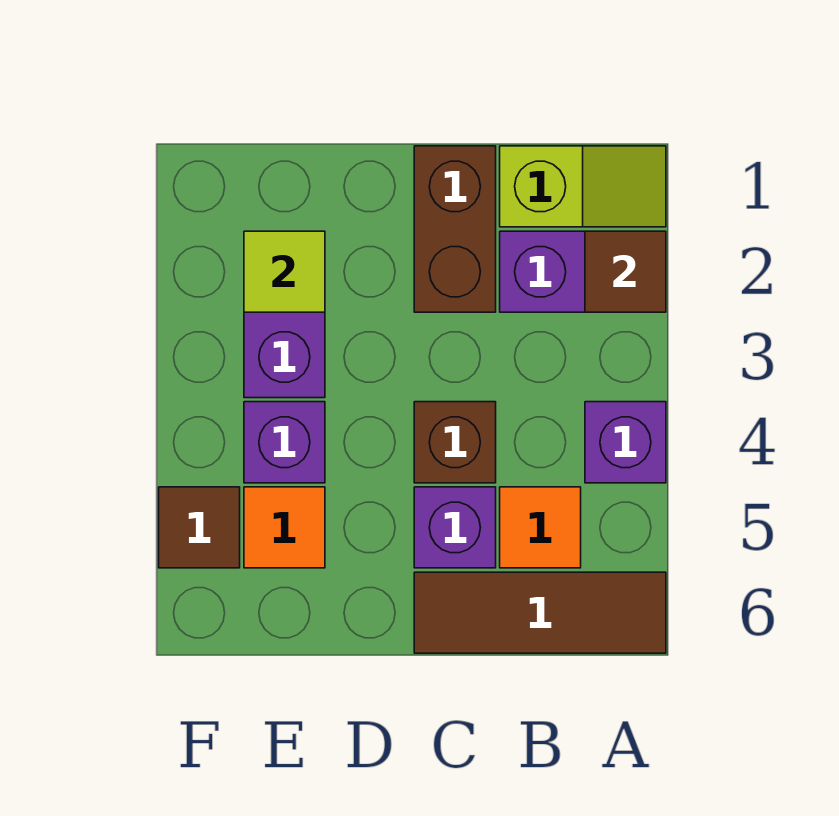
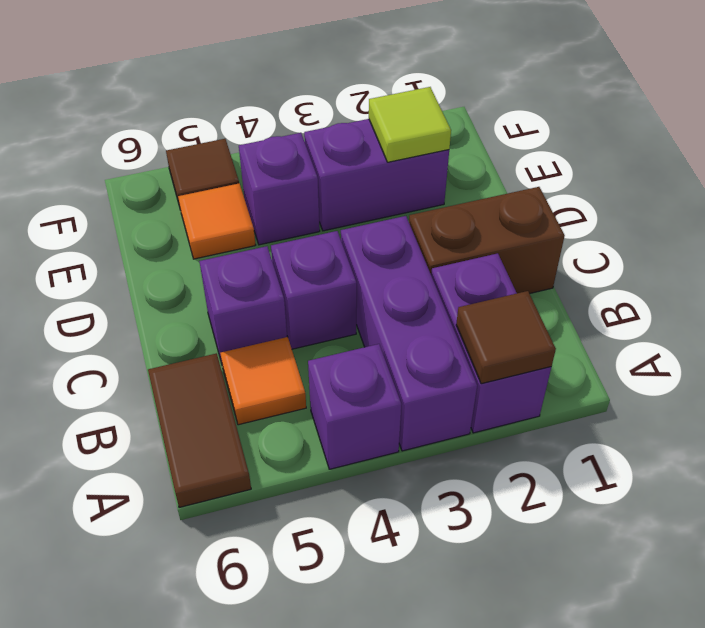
lime slope A1:B1 level 1 top B -> none
none -> purple brick A3:C3 level 1
brown tile A6:C6 level 1 -> brown tile A6:B6 level 1
brown brick C4 level 1 -> purple brick C4 level 1

